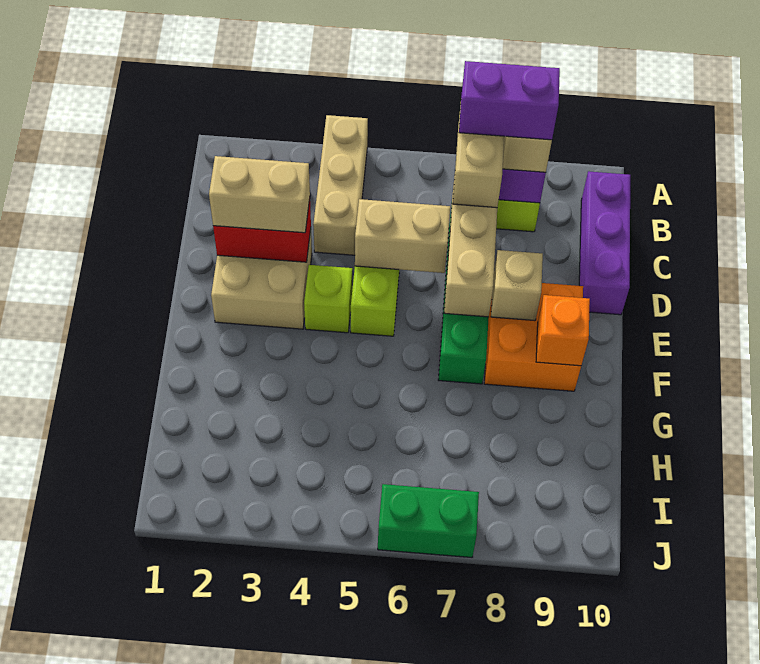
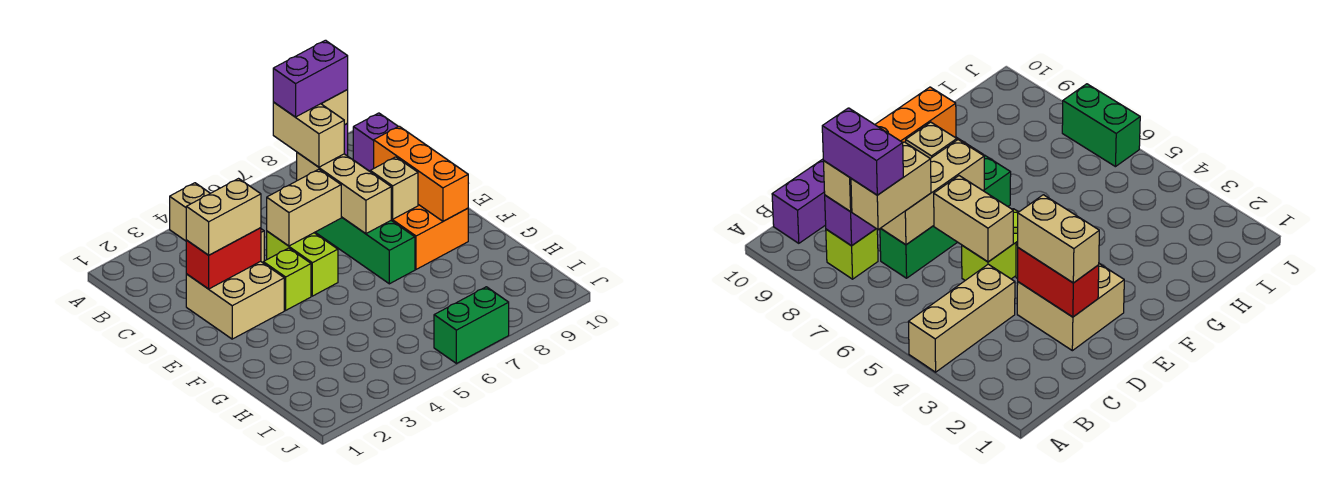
orange brick F9 level 2 -> orange brick D9:F9 level 2

